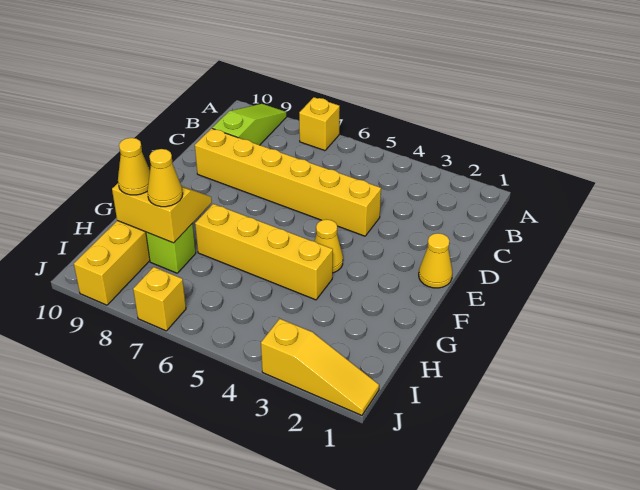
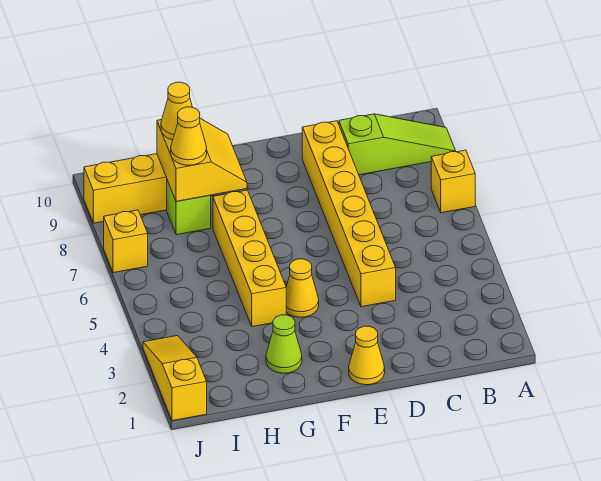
none -> lime cone G2 level 1
yellow slope J1:J3 level 1 top 3 -> yellow slope J1:J3 level 1 top 1

